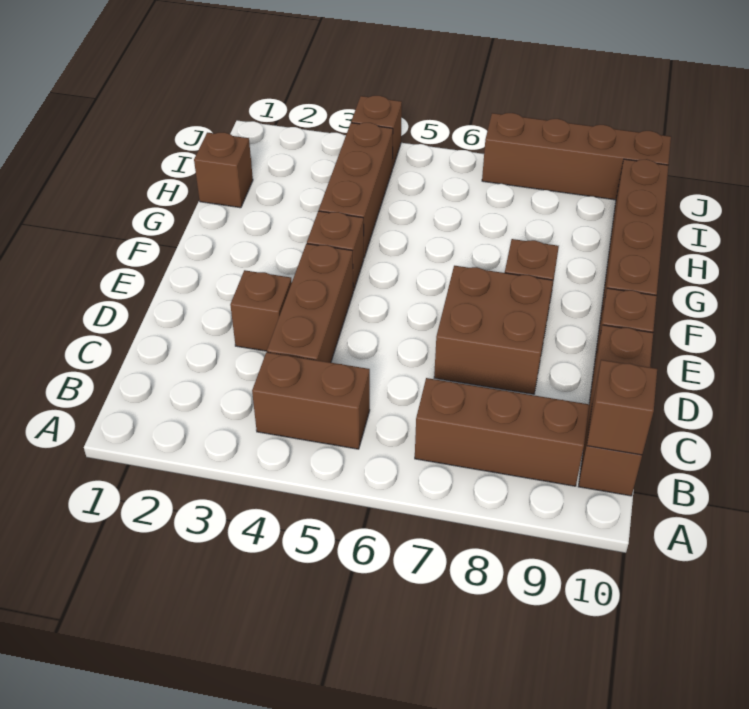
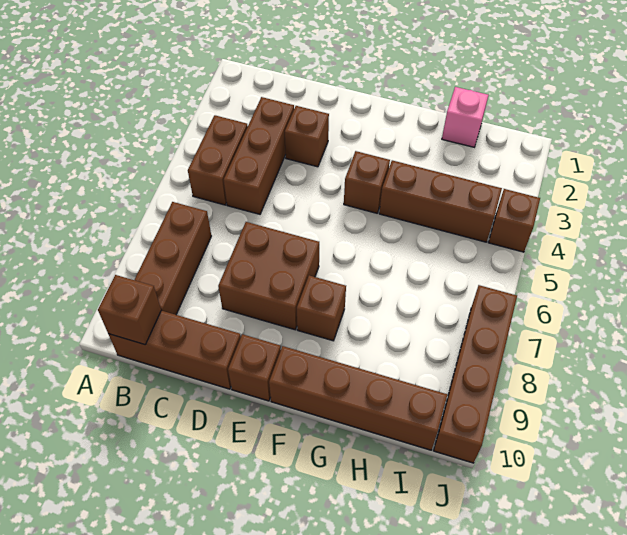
brown brick C4:E4 level 1 -> brown brick C3:C5 level 1
brown brick H1 level 1 -> pink brick H1 level 1

